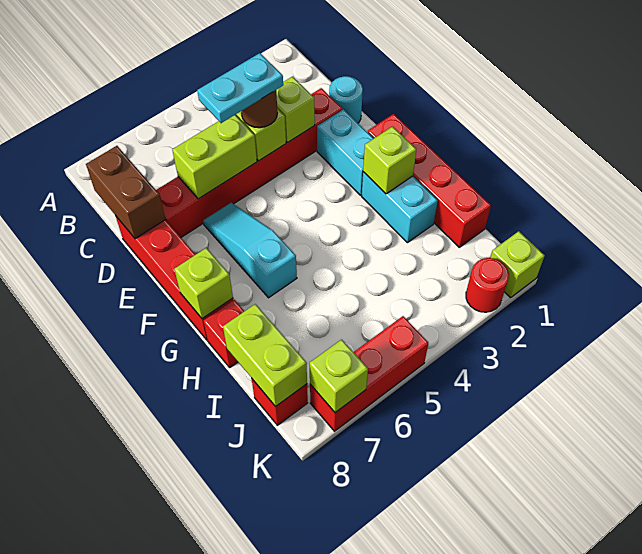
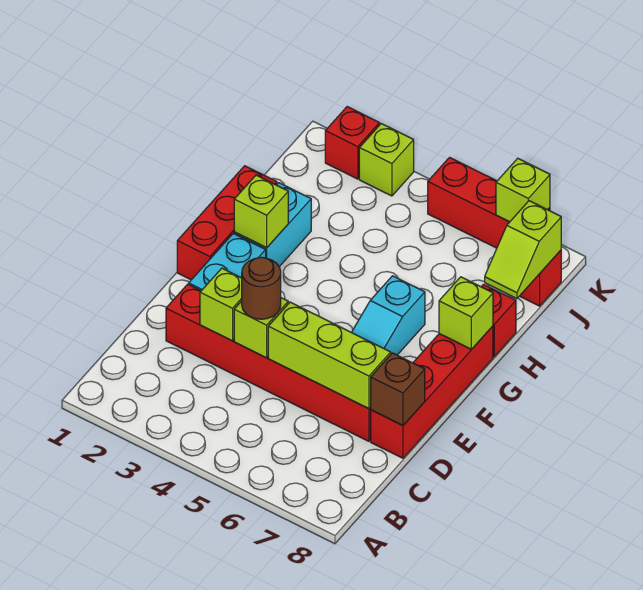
brown brick C8:D8 level 2 -> brown brick D8 level 2
cyan round brick D1 level 1 -> none
cyan plate D4:D5 level 4 -> none
lime brick D5:D6 level 2 -> lime brick D5:D7 level 2
red brick F1:I1 level 1 -> red brick F1:H1 level 1
lime brick I8:J8 level 2 -> lime slope I8:J8 level 2 top J
lime brick K1 level 1 -> lime brick K3 level 1
red round brick K2 level 1 -> red brick K2 level 1

